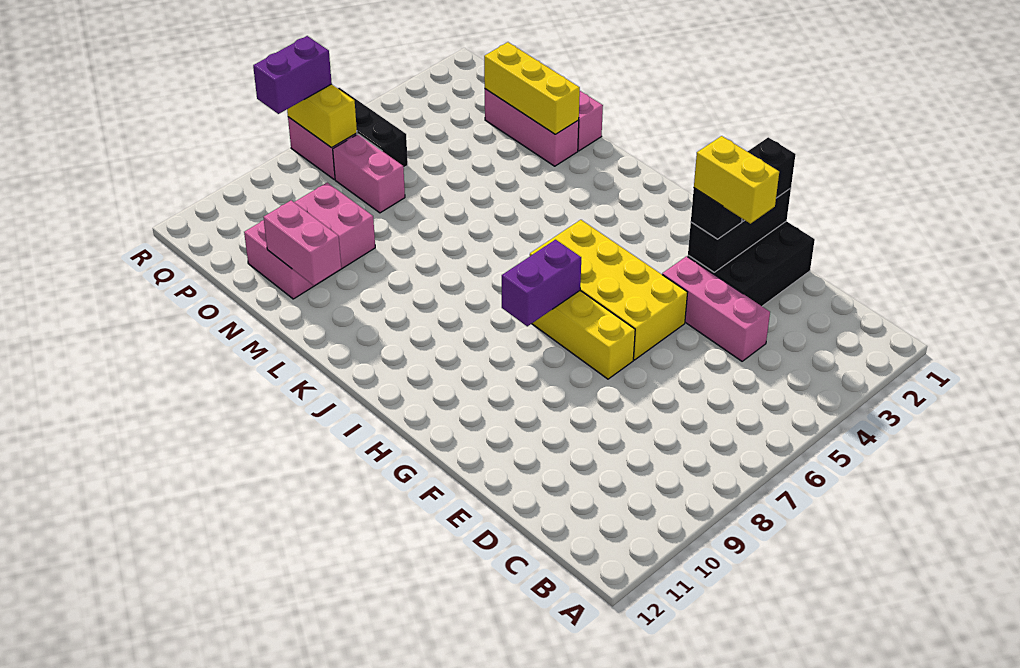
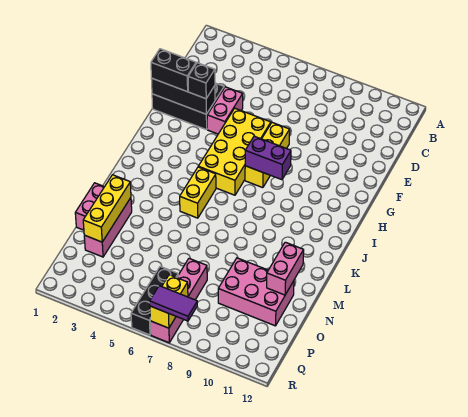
pink brick D4:F4 level 1 -> pink brick E4:F4 level 1
yellow brick E3:F3 level 4 -> yellow brick J5:K5 level 1
purple brick R7:R8 level 3 -> purple tile R7:R8 level 3

